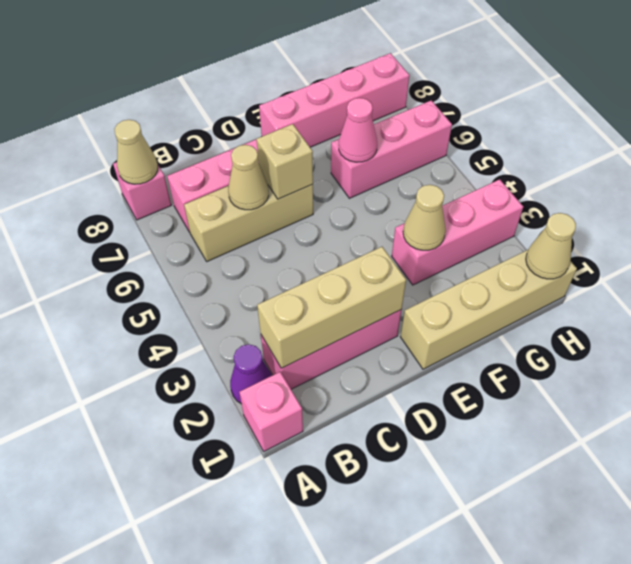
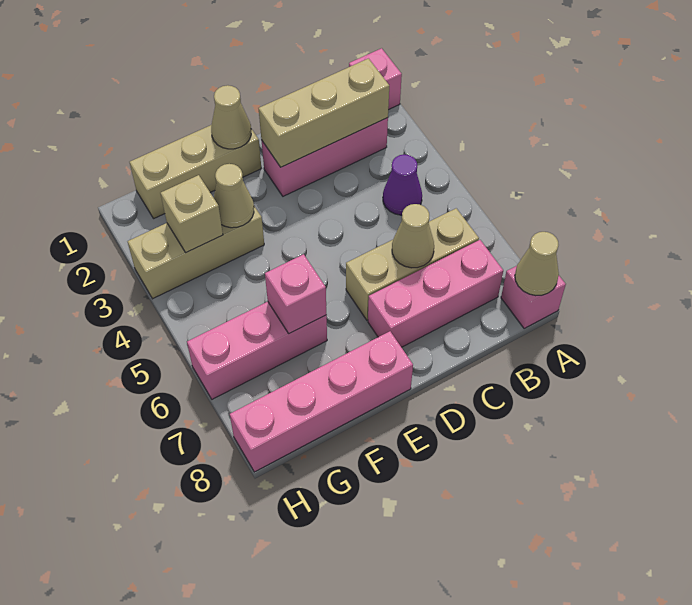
purple cone A2 level 1 -> purple cone B4 level 1
tan brick D6 level 2 -> tan brick G3 level 2
tan brick E1:H1 level 1 -> tan brick E1:G1 level 1
pink brick F3:H3 level 1 -> tan brick F3:H3 level 1
pink cone F6 level 2 -> pink brick F6 level 2
tan cone H1 level 2 -> tan cone E1 level 2

